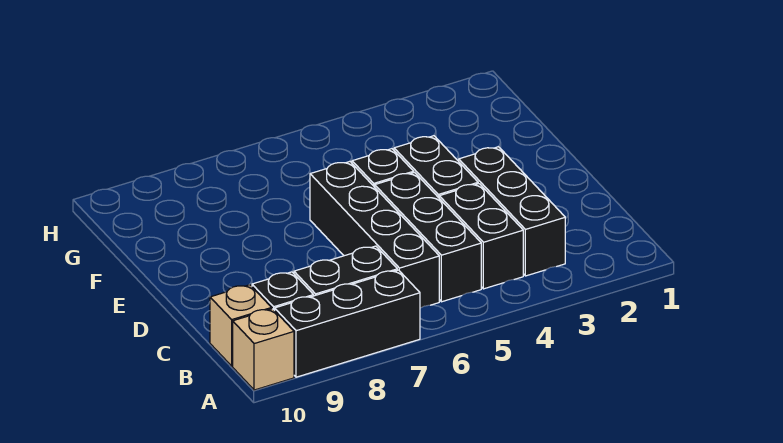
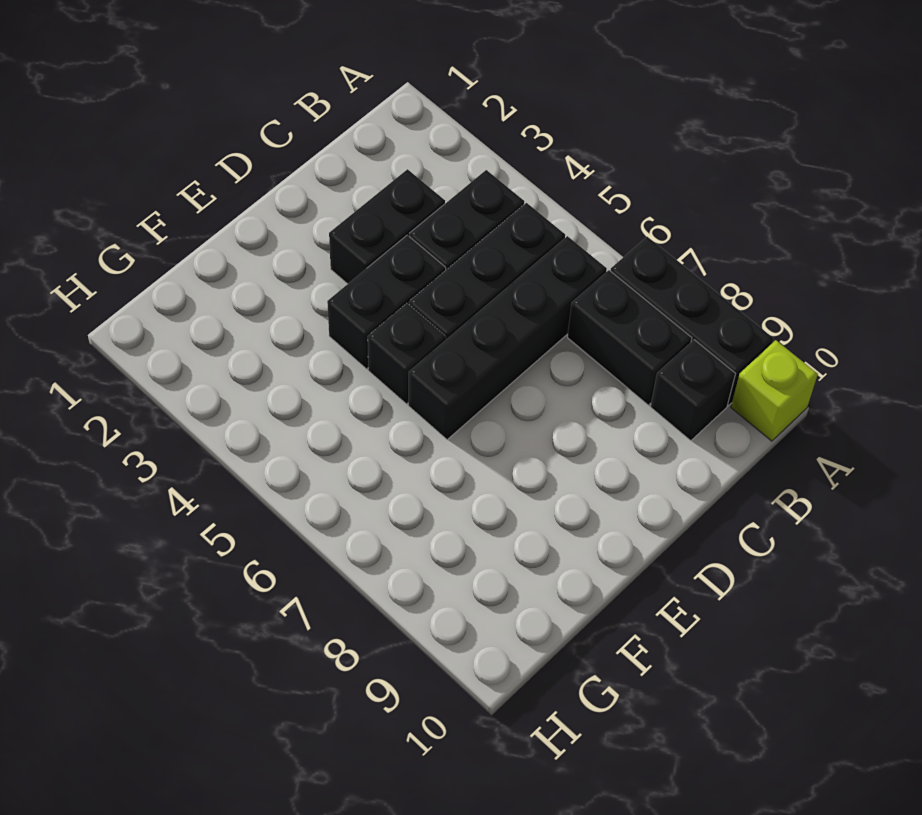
tan brick A10 level 1 -> lime brick A10 level 1
black brick B3:D3 level 1 -> black brick C3:D3 level 1
tan brick B10 level 1 -> none

